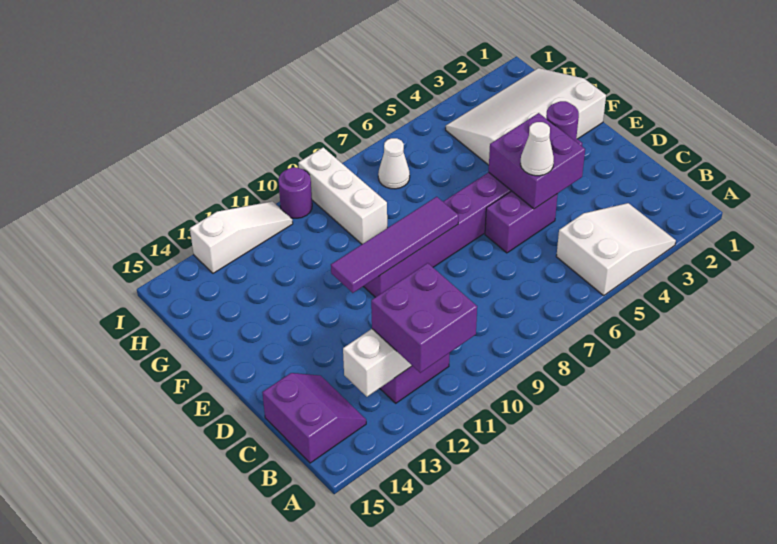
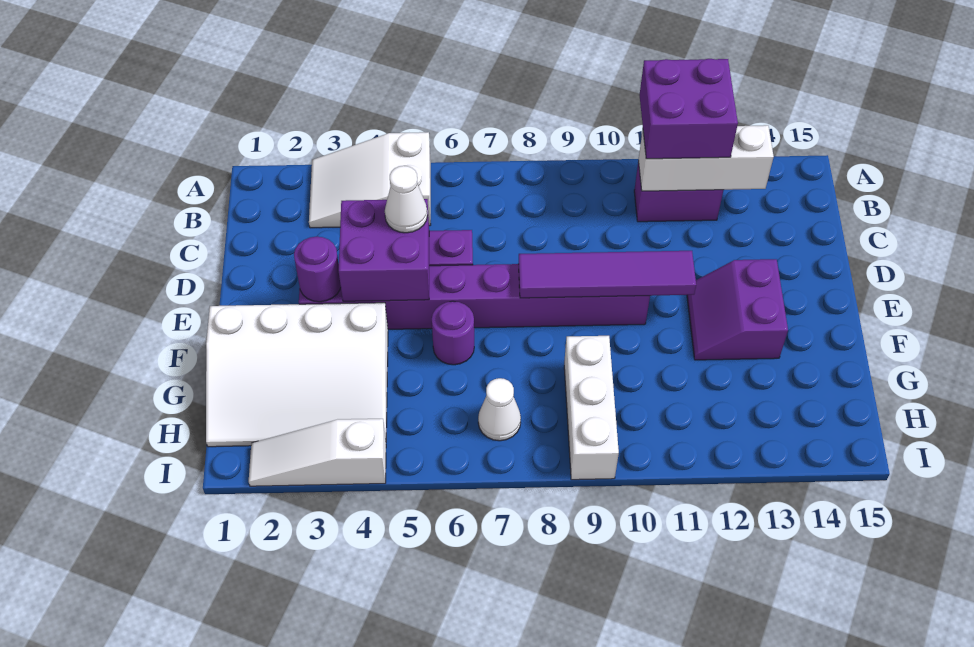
purple slope B14:C15 level 1 top 15 -> purple slope E12:F13 level 1 top 13
purple round brick I10 level 1 -> purple round brick F6 level 1
white slope I11:I13 level 1 top 13 -> white slope I2:I4 level 1 top 4

